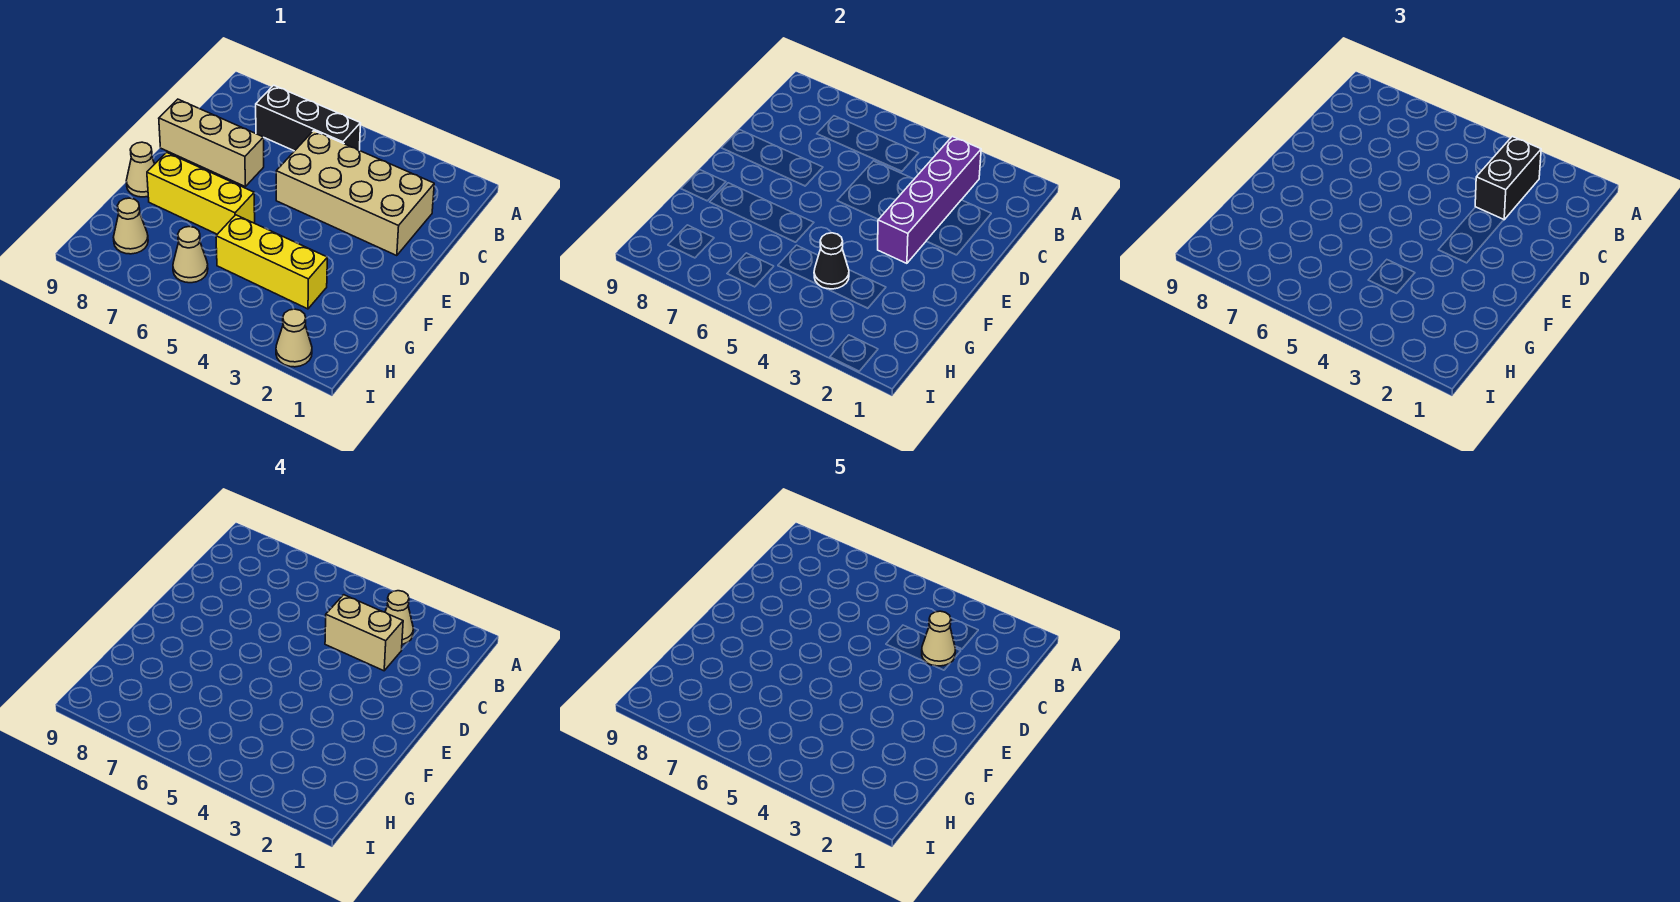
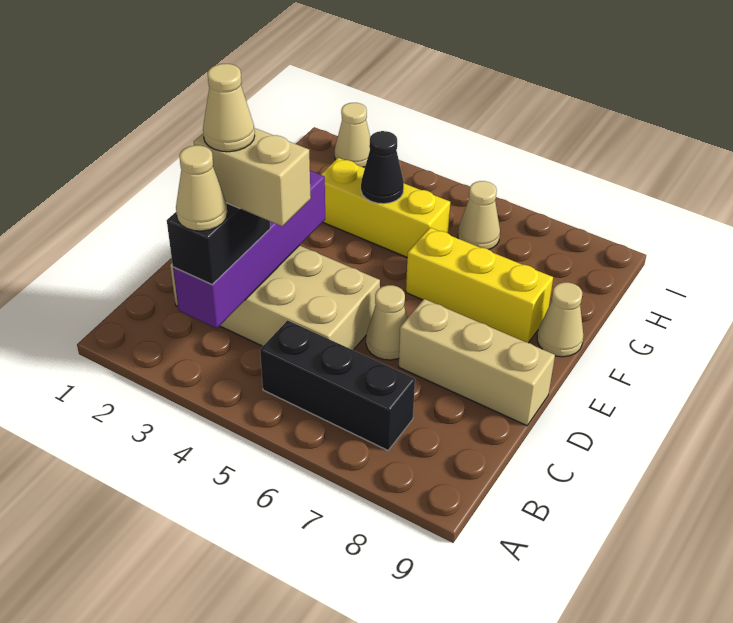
tan cone H8 level 1 -> tan cone D6 level 1

